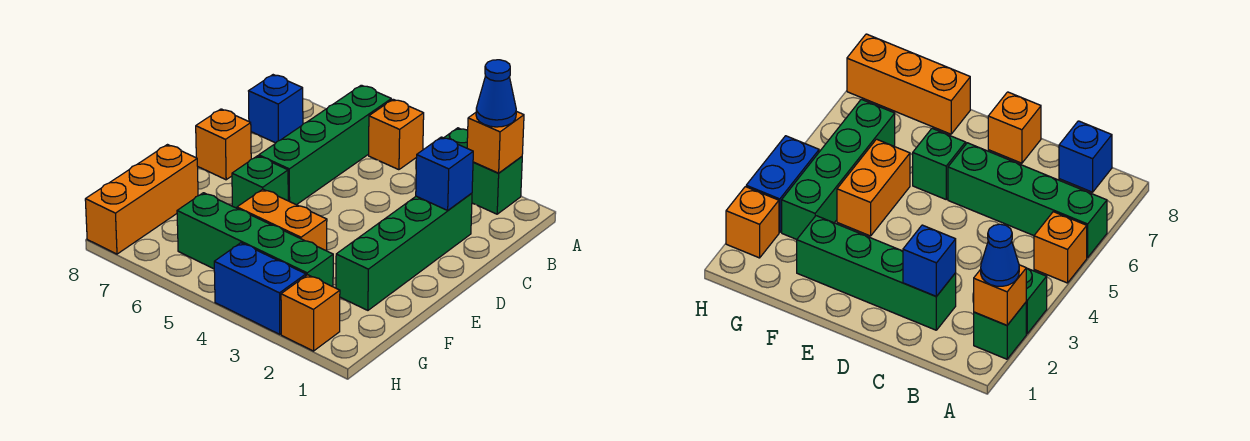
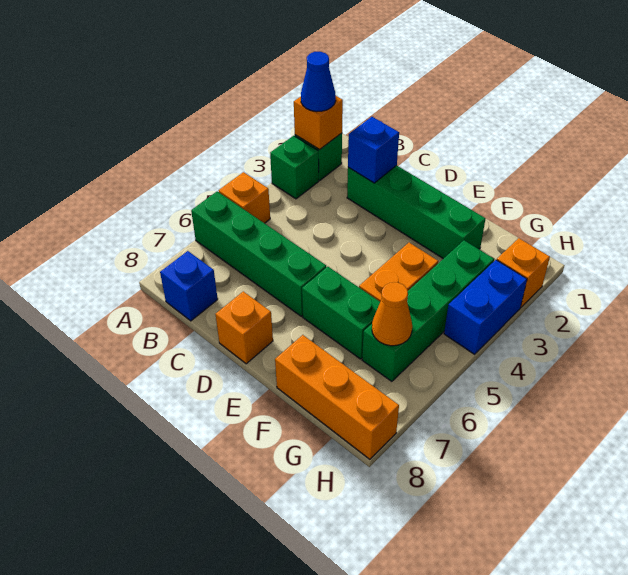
green brick E6 level 1 -> green brick E6:F6 level 1
none -> orange cone G6 level 2

